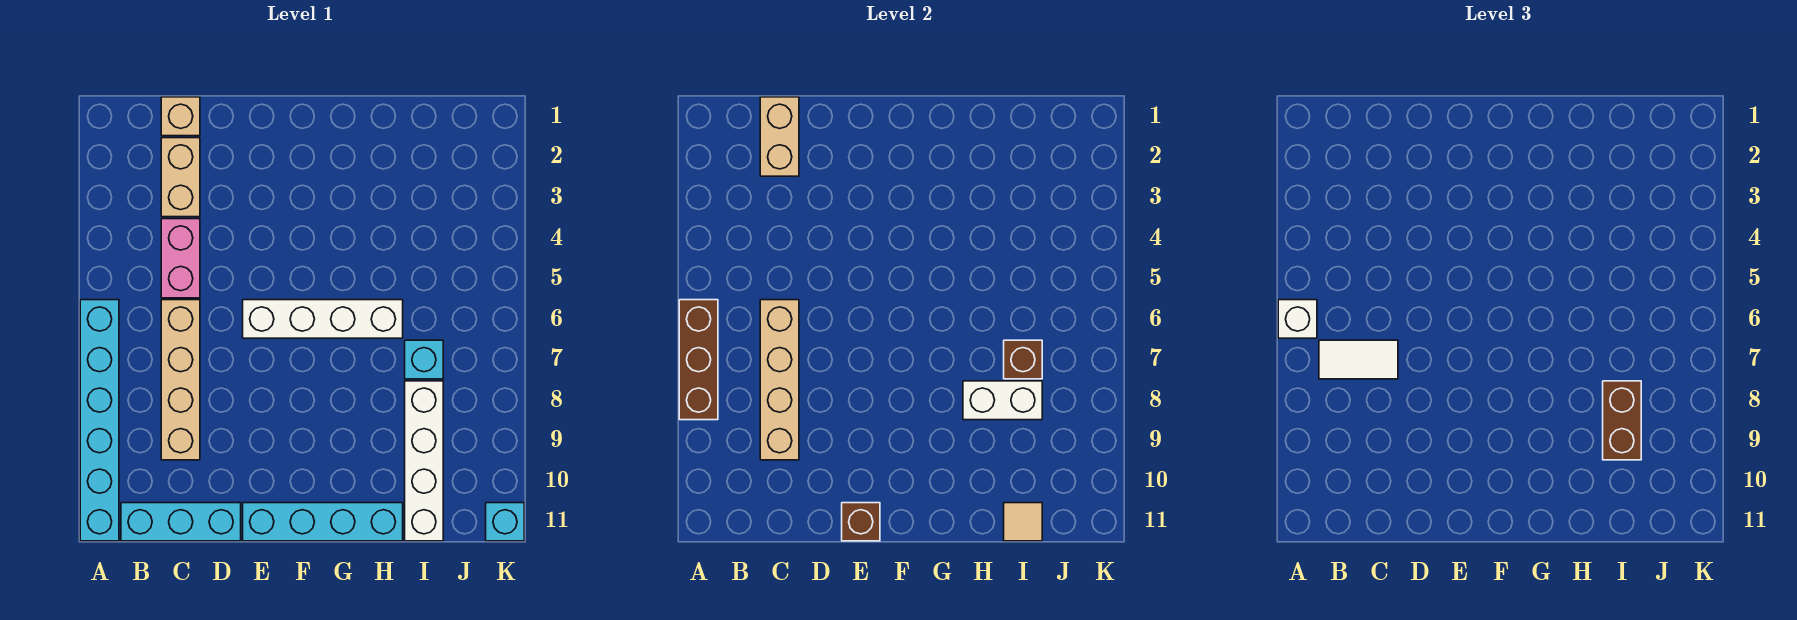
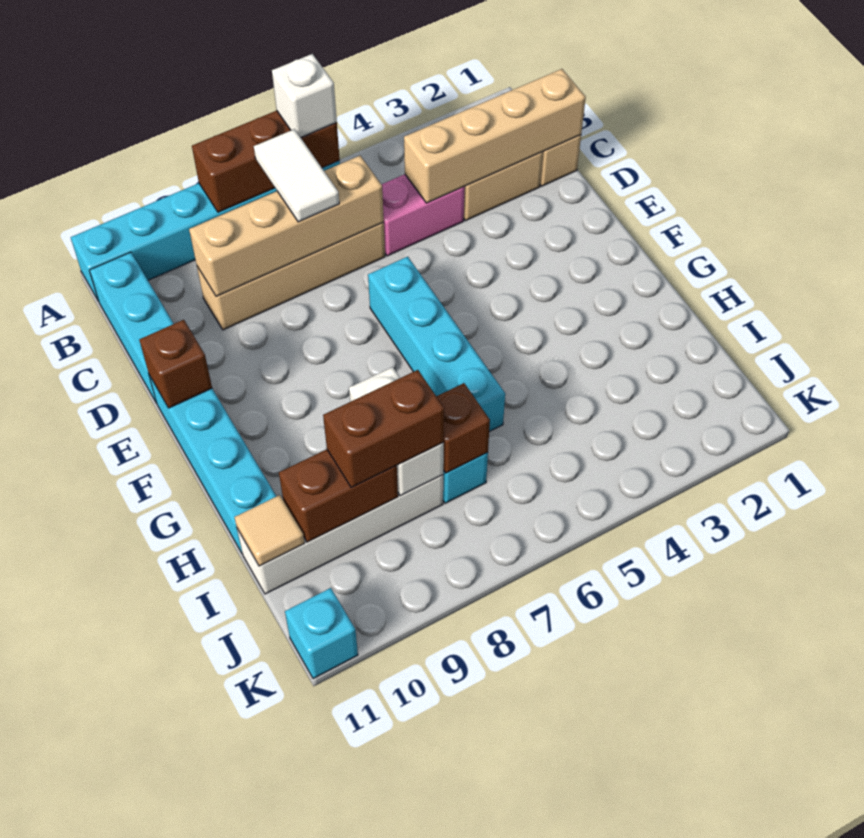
tan brick C1:C2 level 2 -> tan brick C1:C4 level 2
white brick E6:H6 level 1 -> cyan brick E6:H6 level 1
none -> brown brick I9:I10 level 2

